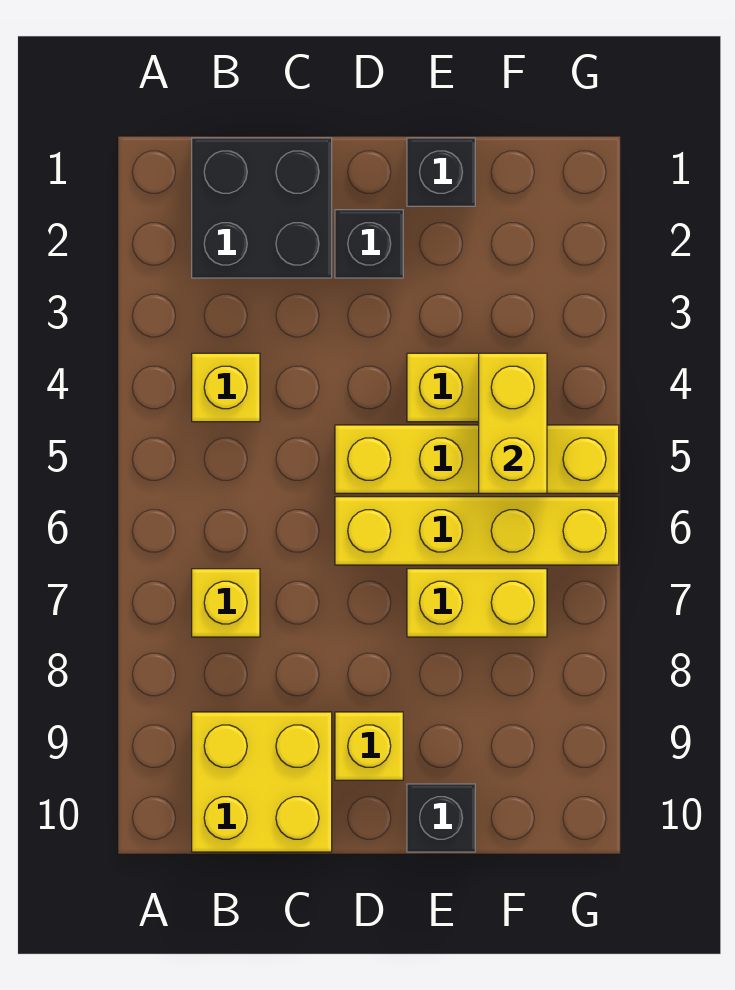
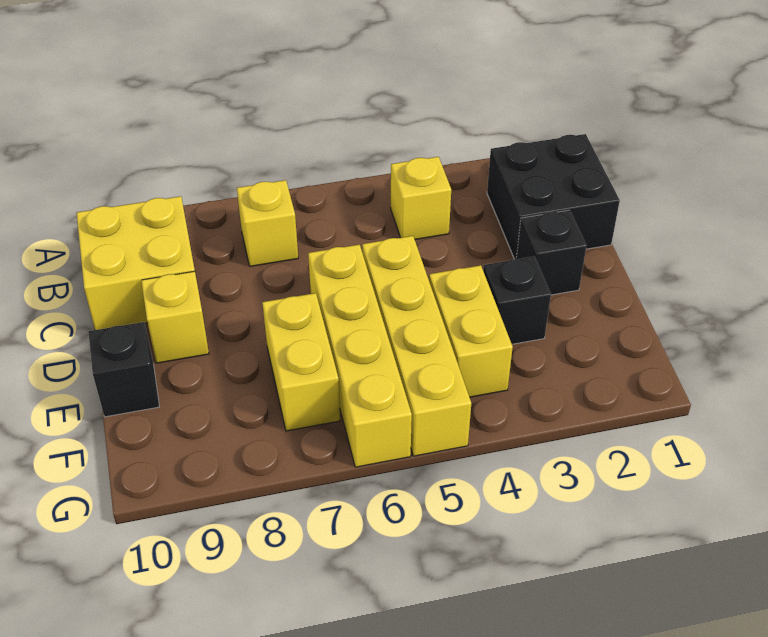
black brick E1 level 1 -> black brick E3 level 1
yellow brick F4:F5 level 2 -> none

